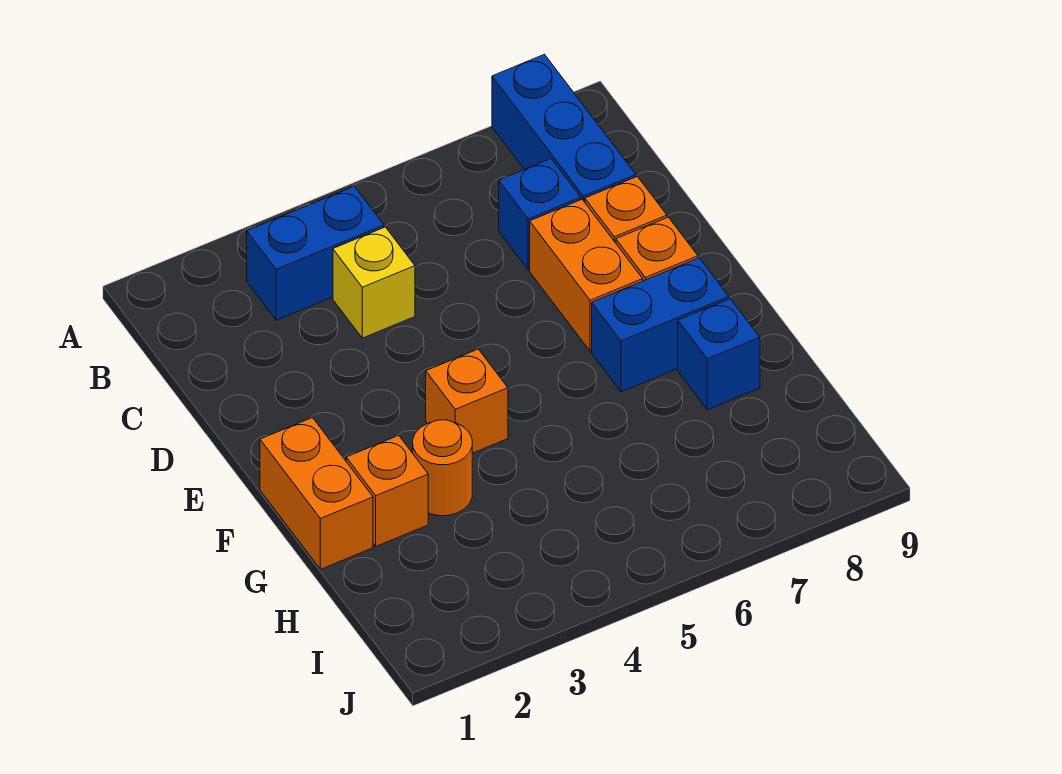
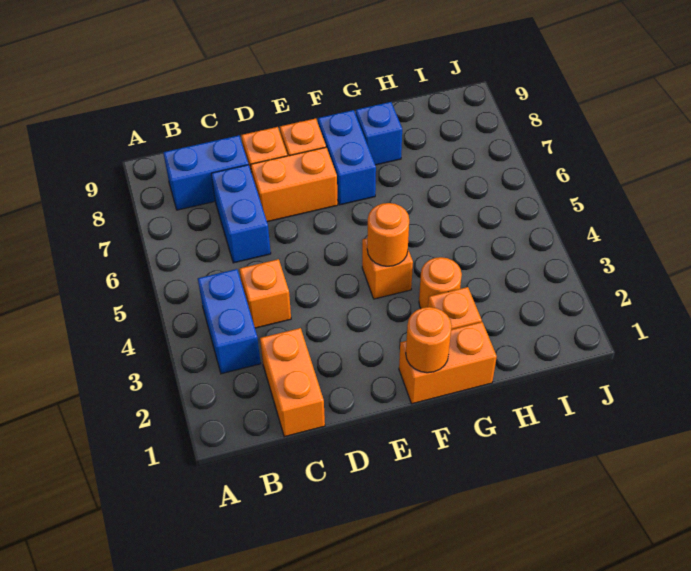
blue brick A8:C8 level 1 -> blue brick B8:C8 level 1
none -> orange brick C1:C2 level 1
yellow brick C4 level 1 -> orange brick C4 level 1
blue brick C7 level 1 -> blue brick C6:C7 level 1
none -> orange round brick F1 level 2
none -> orange round brick F4 level 2

